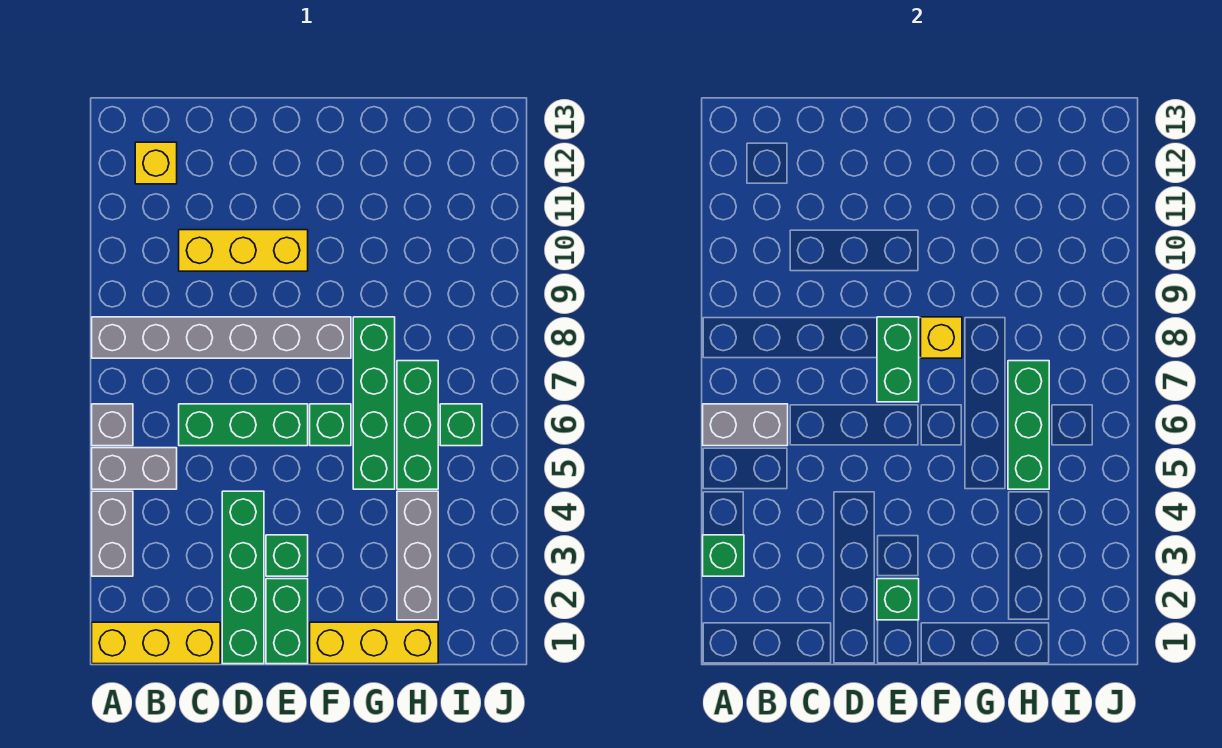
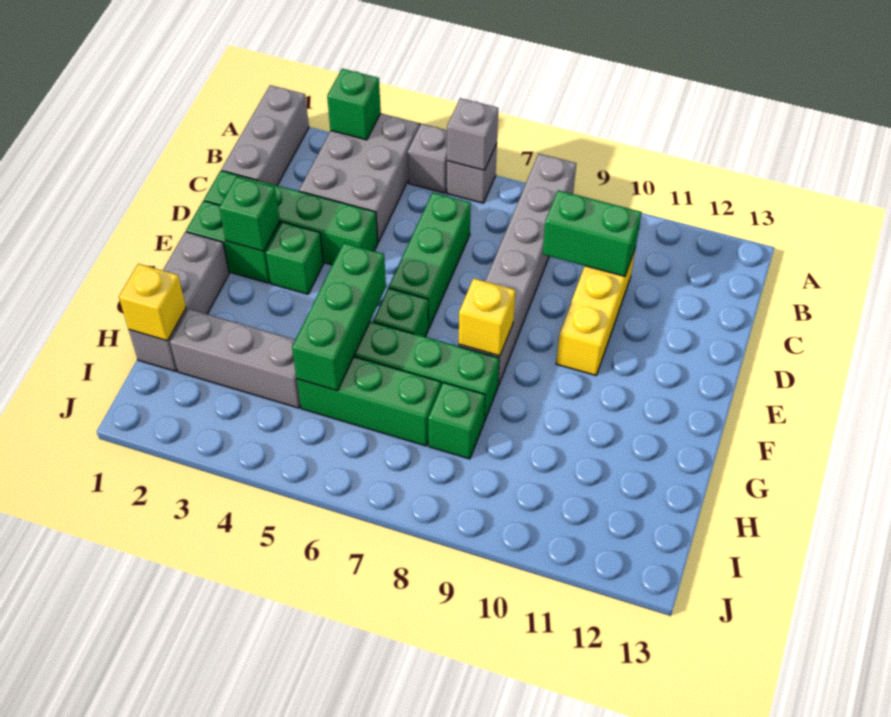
yellow brick A1:C1 level 1 -> grey brick A1:C1 level 1
grey brick A3:A4 level 1 -> grey brick A3:C4 level 1
grey brick A5:B5 level 1 -> grey brick A5 level 1
grey brick A6:B6 level 2 -> grey brick A6 level 2
yellow brick B12 level 1 -> yellow brick H1 level 2
green brick E7:E8 level 2 -> green brick C9:C10 level 2
yellow brick F1:H1 level 1 -> grey brick F1:H1 level 1
green brick H5:H7 level 2 -> green brick F5:H5 level 2
green brick I6 level 1 -> green brick H8 level 1

